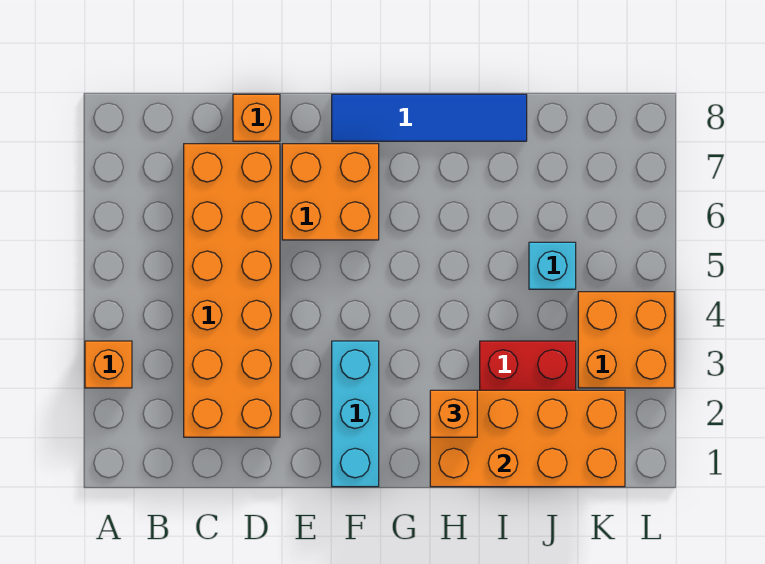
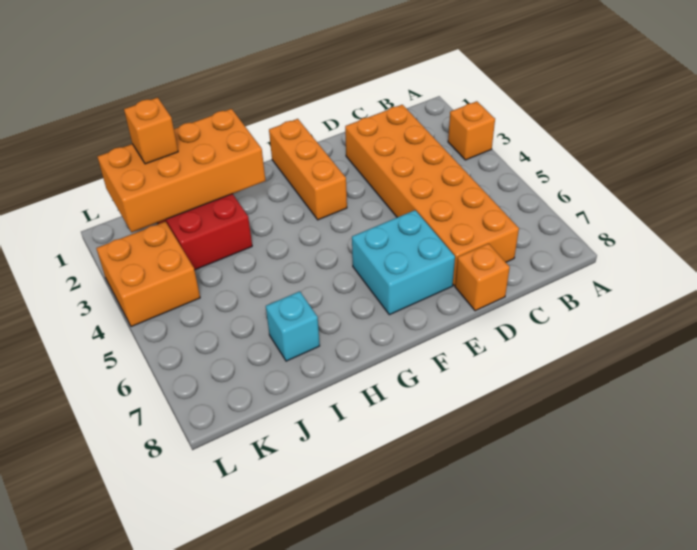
orange brick E6:F7 level 1 -> cyan brick E6:F7 level 1
cyan brick F1:F3 level 1 -> orange brick F1:F3 level 1
blue tile F8:I8 level 1 -> none
orange brick H2 level 3 -> orange brick J1 level 3
cyan brick J5 level 1 -> cyan brick I7 level 1

